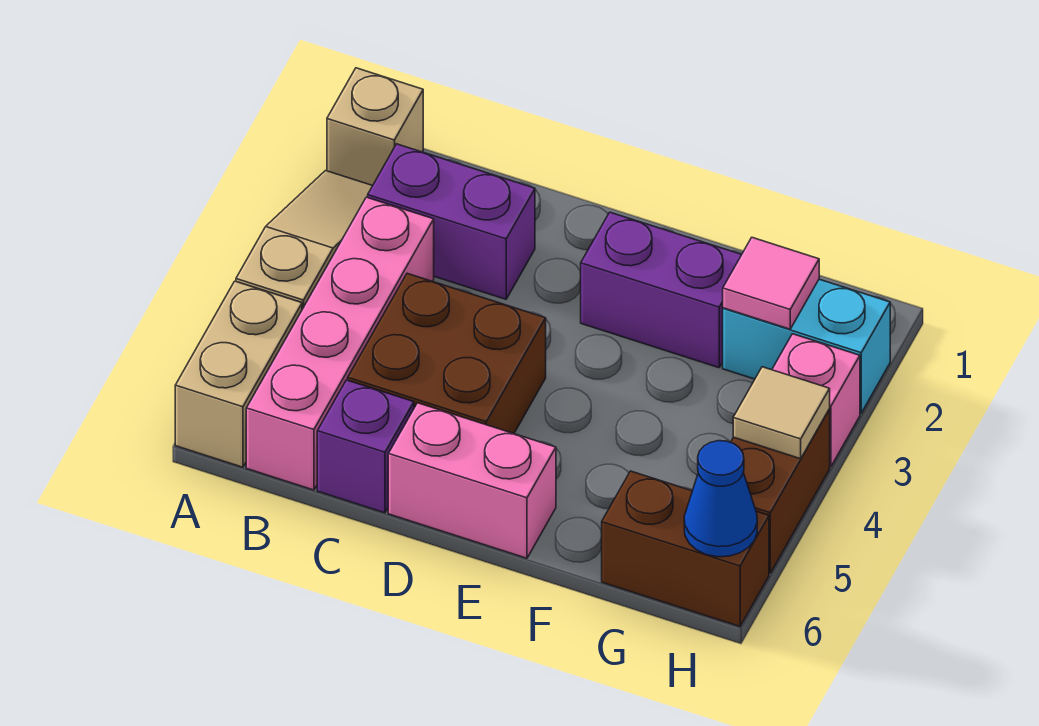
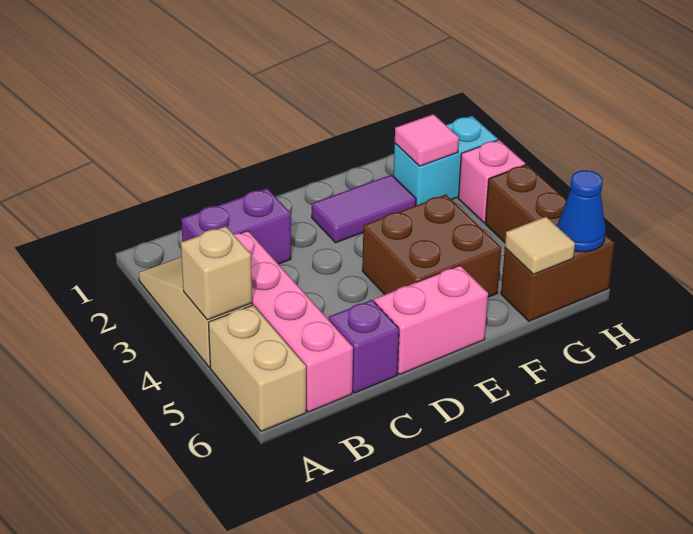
tan brick A1 level 1 -> tan brick A4 level 2
brown brick C4:D5 level 1 -> brown brick E4:F5 level 1
purple brick E2:F2 level 1 -> purple tile E2:F2 level 1
tan tile H4 level 2 -> tan tile G6 level 2

